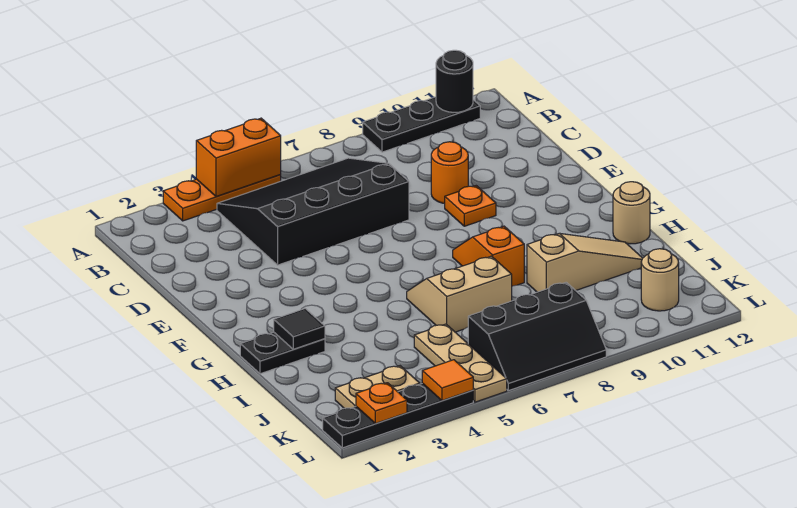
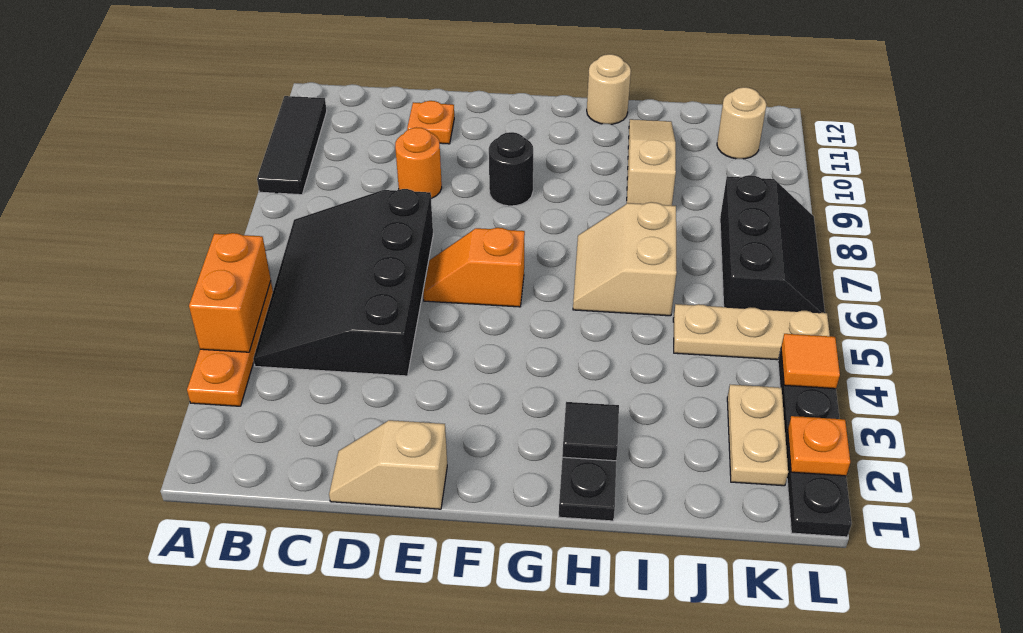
black plate A9:A11 level 1 -> black tile A9:A11 level 1
black round brick A11 level 2 -> black round brick F9 level 1
none -> tan slope D1:E1 level 1 top E
orange plate E9 level 1 -> orange plate D11 level 1
orange slope G8:H8 level 1 top H -> orange slope E6:F6 level 1 top F

